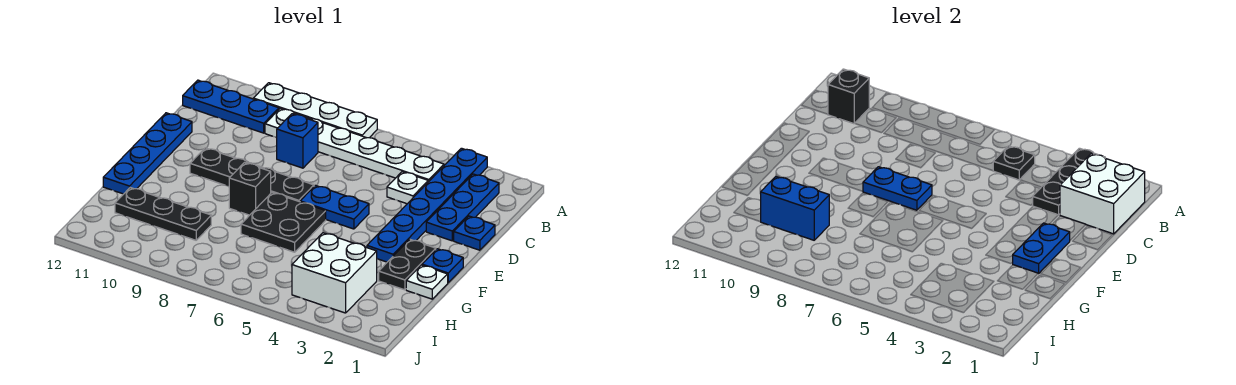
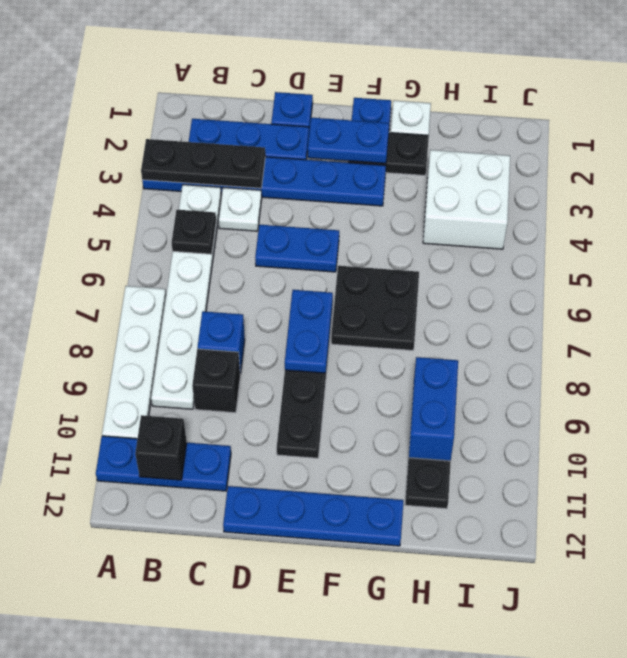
white brick B1:C2 level 2 -> none
blue plate B10:B12 level 1 -> blue plate A11:C11 level 1
blue plate E5:E6 level 1 -> blue plate D5:E5 level 1
black brick F8 level 1 -> black brick C9 level 1

